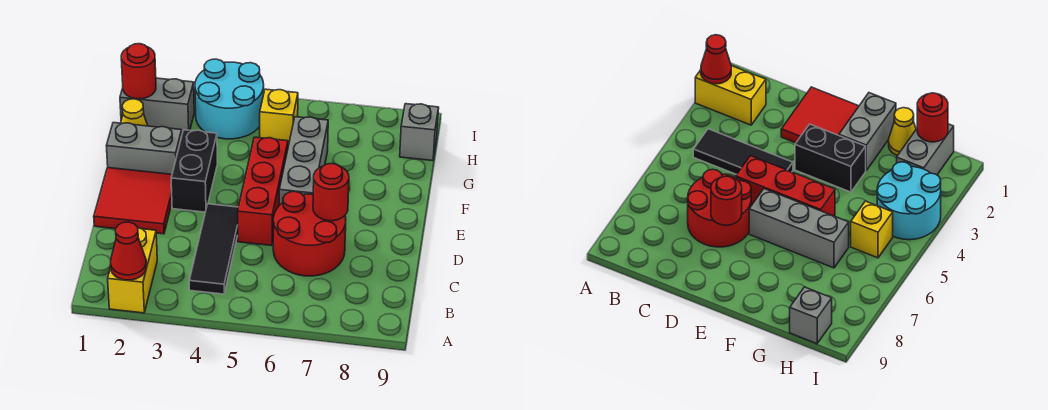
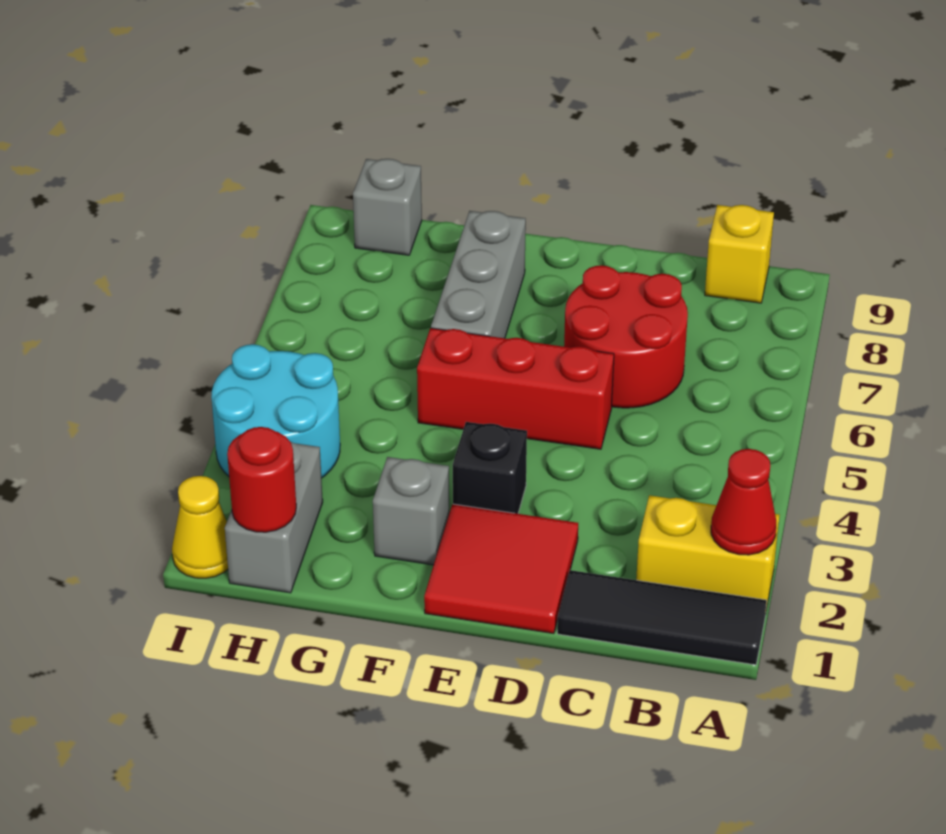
black tile B4:D4 level 1 -> black tile A1:C1 level 1
red round brick D7 level 2 -> none
black brick E3:F3 level 1 -> black brick E3 level 1
grey brick E6:G6 level 1 -> grey brick F6:F8 level 1
grey brick F1:F2 level 1 -> grey brick F2 level 1
yellow cone G1 level 1 -> yellow cone I1 level 1
yellow brick H5 level 1 -> yellow brick B9 level 1

